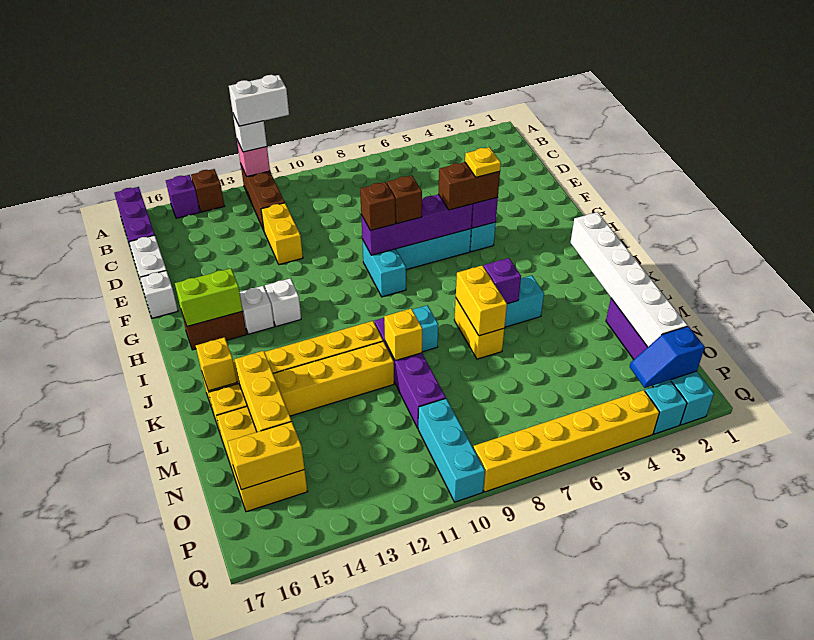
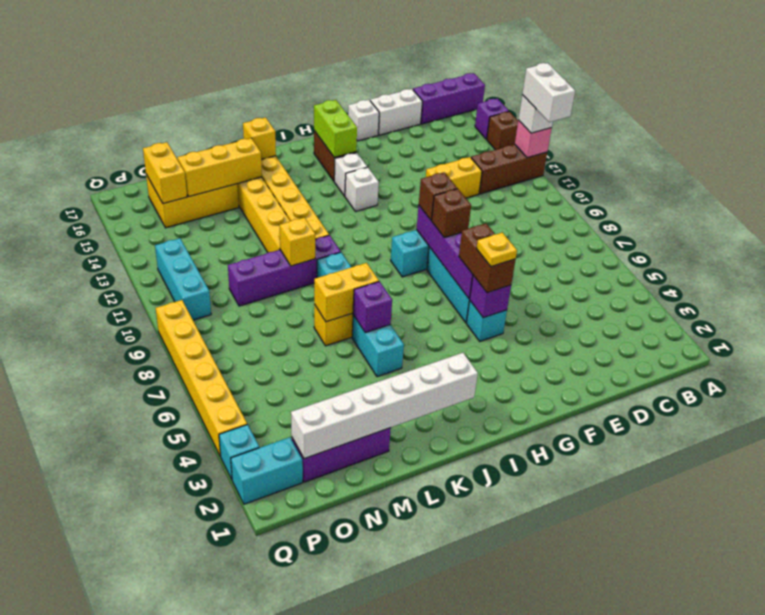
cyan brick O10:Q10 level 1 -> cyan brick P10:P12 level 1
blue slope P2:P3 level 2 top 2 -> none

